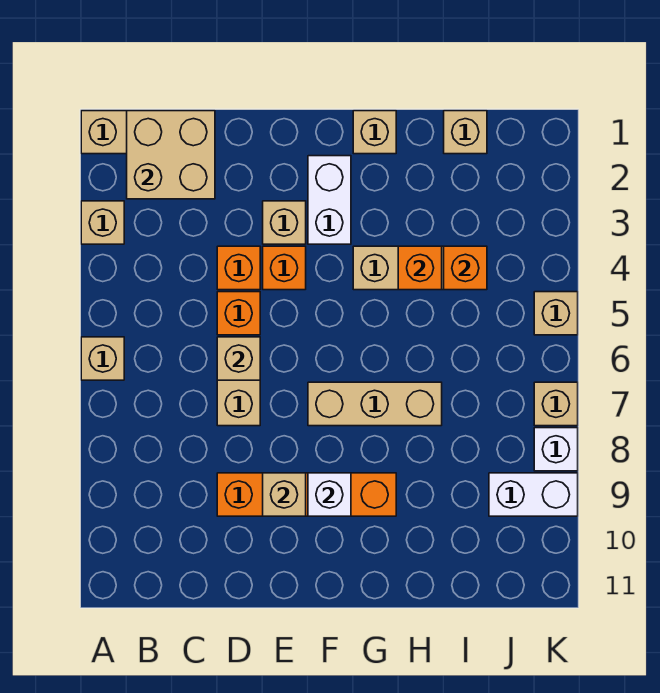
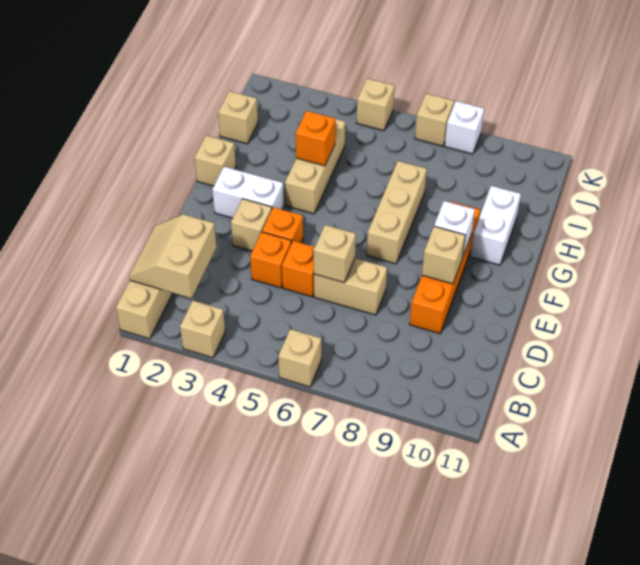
tan brick B1:C2 level 2 -> tan slope B1:C2 level 2 top 2
orange brick I4 level 2 -> none
white brick J9:K9 level 1 -> white brick G10:H10 level 1

